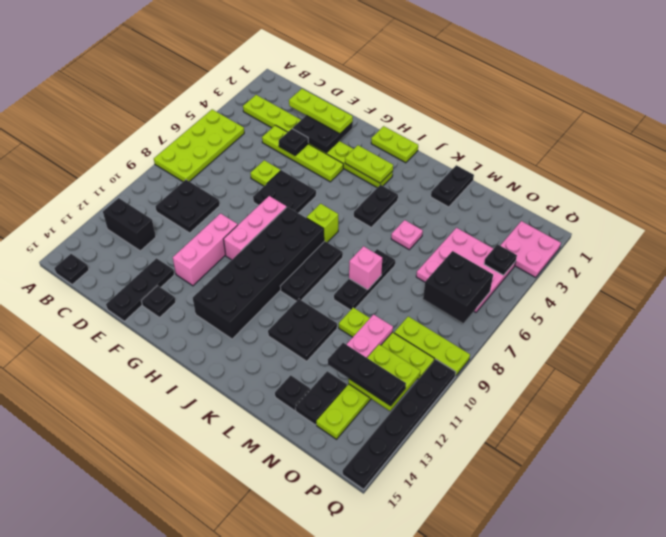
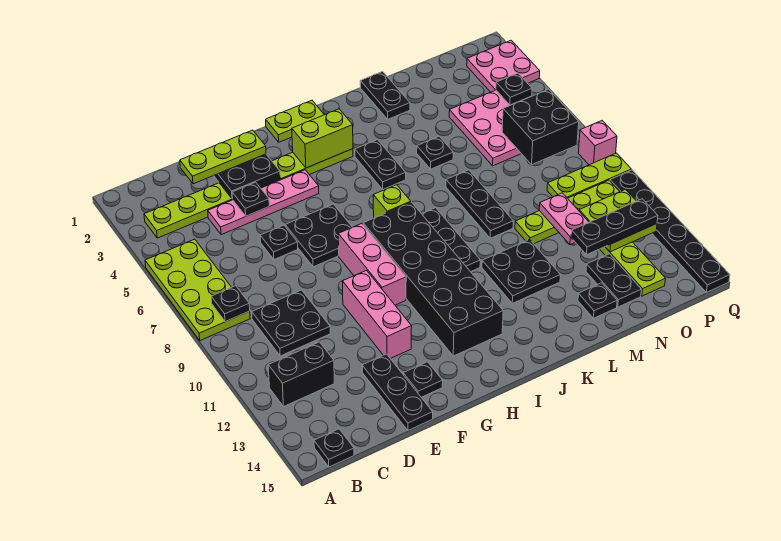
none -> black plate B8 level 2
lime plate D4:G4 level 1 -> pink plate D4:G4 level 1
lime plate E6 level 1 -> black plate E6 level 1
lime plate H3:I3 level 2 -> lime brick H3:I3 level 2
pink plate L5 level 1 -> black plate L5 level 1
pink brick L8 level 2 -> pink brick Q8 level 1

